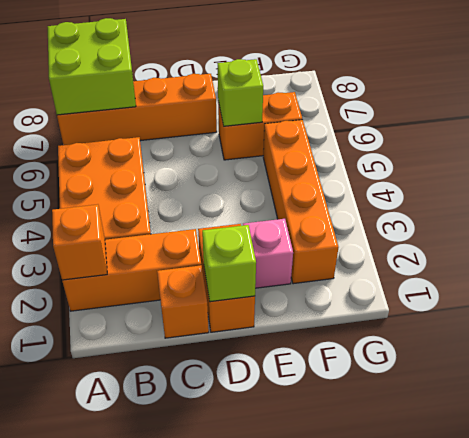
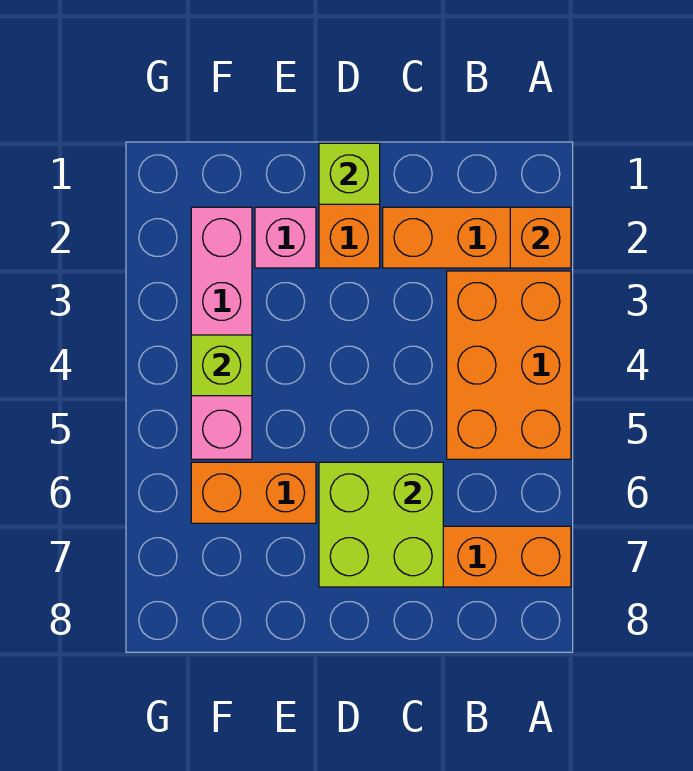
lime brick A7:B8 level 2 -> lime brick C6:D7 level 2
orange brick C1 level 1 -> none
lime brick E6 level 2 -> lime brick F4 level 2
orange brick F2:F5 level 1 -> pink brick F2:F5 level 1

